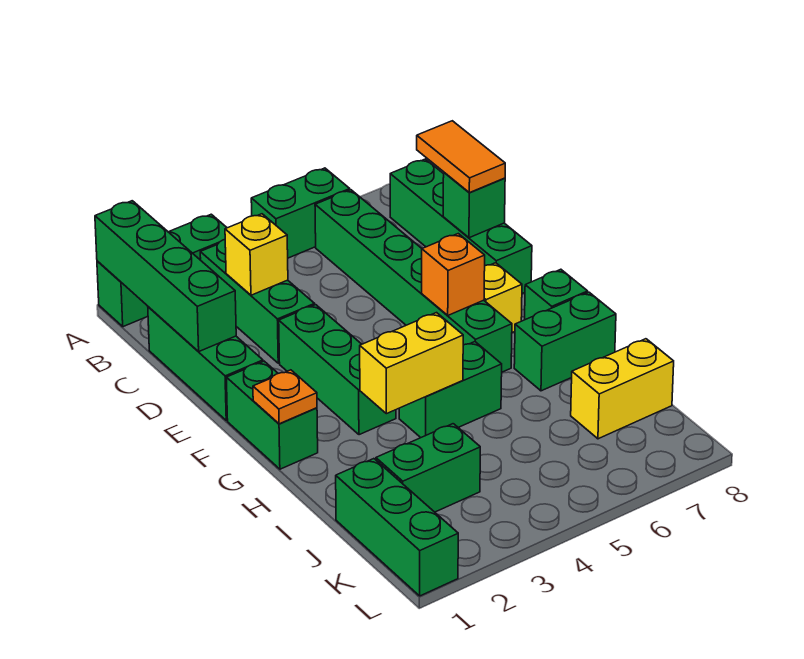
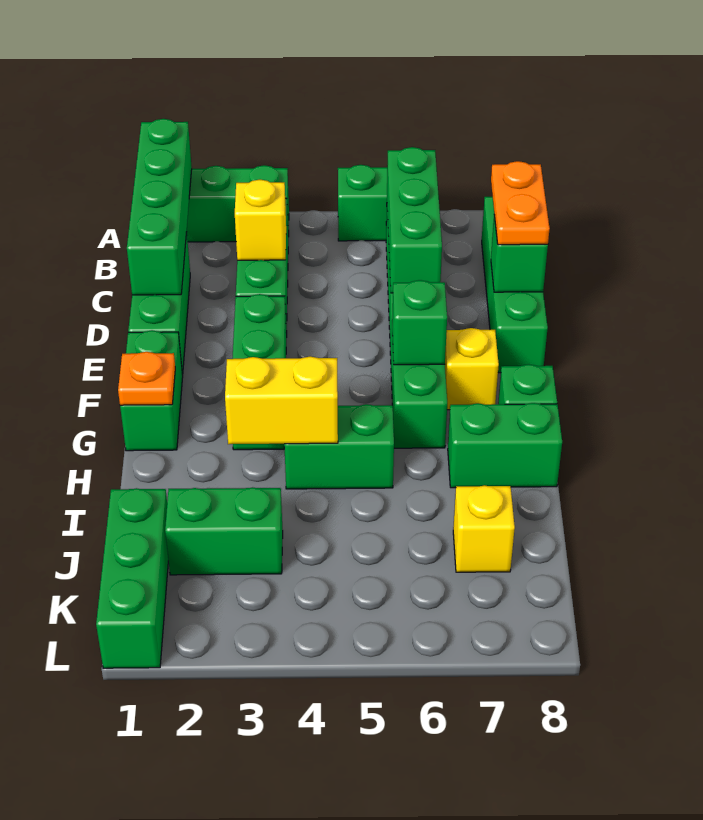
none -> green brick B6:D6 level 2
orange tile C8:D8 level 3 -> orange plate C8:D8 level 3
orange brick F6 level 2 -> green brick F6 level 2
yellow brick J7:J8 level 1 -> yellow brick J7 level 1

